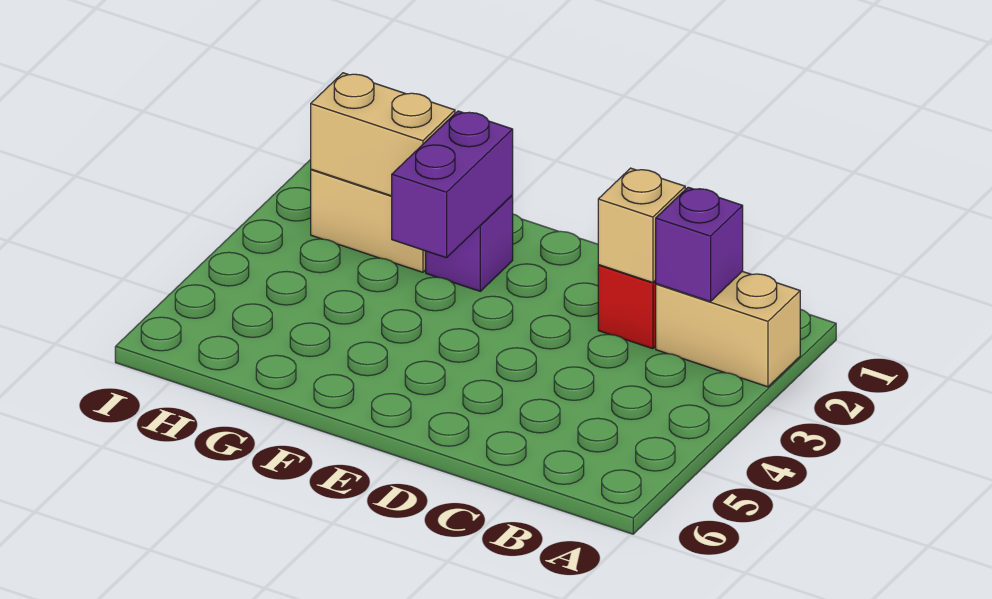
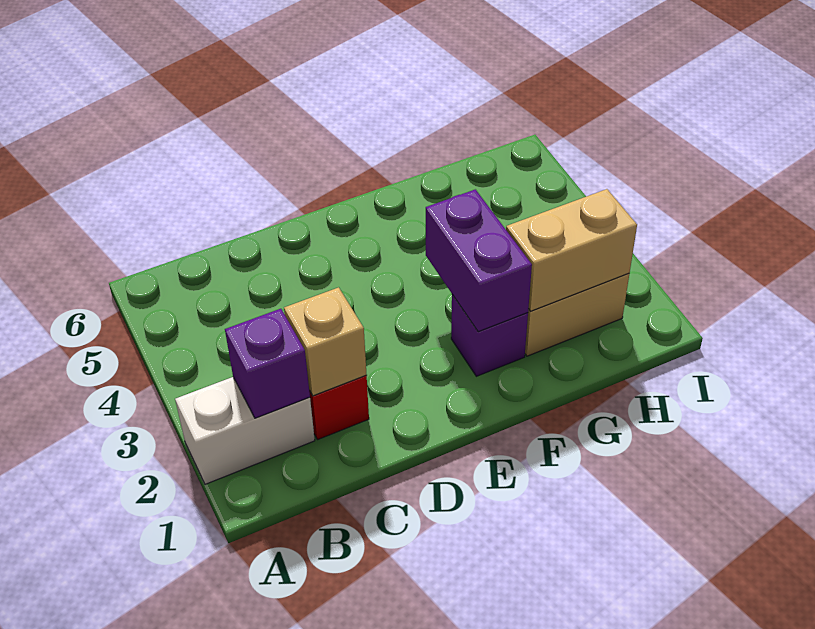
tan brick A2:B2 level 1 -> white brick A2:B2 level 1

